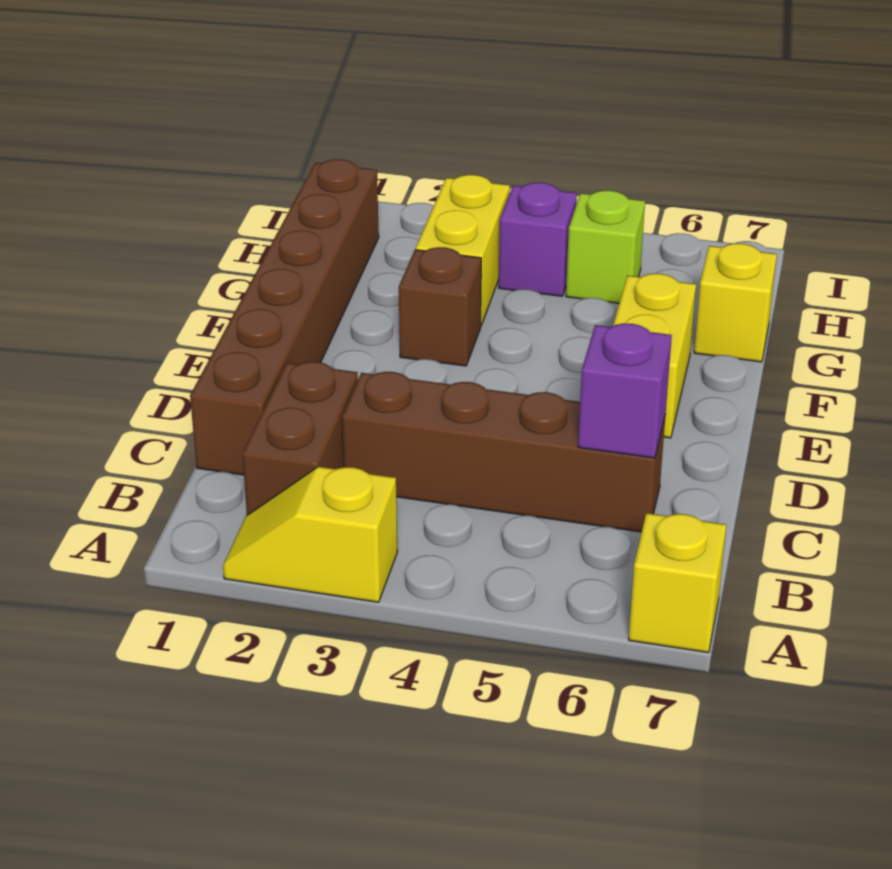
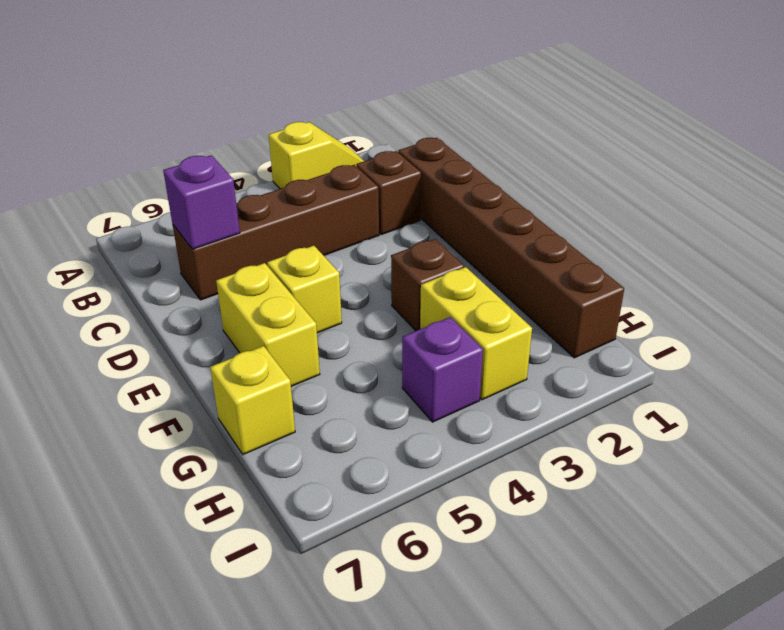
yellow brick A7 level 1 -> yellow brick E5 level 1
brown brick B2:C2 level 1 -> brown brick C2 level 1
lime brick H5 level 1 -> none

